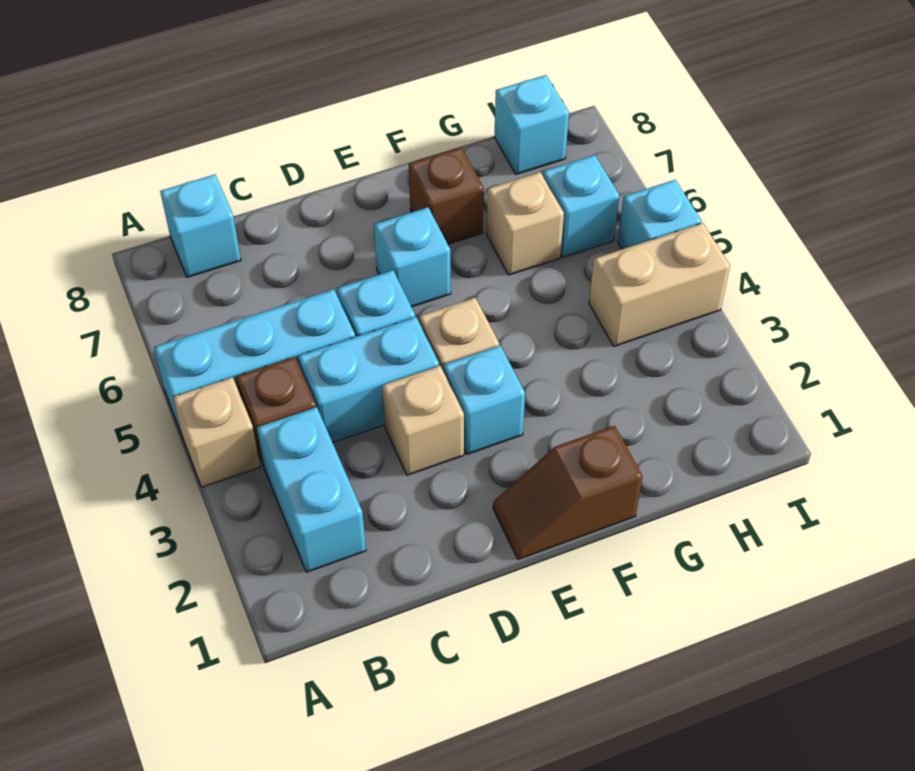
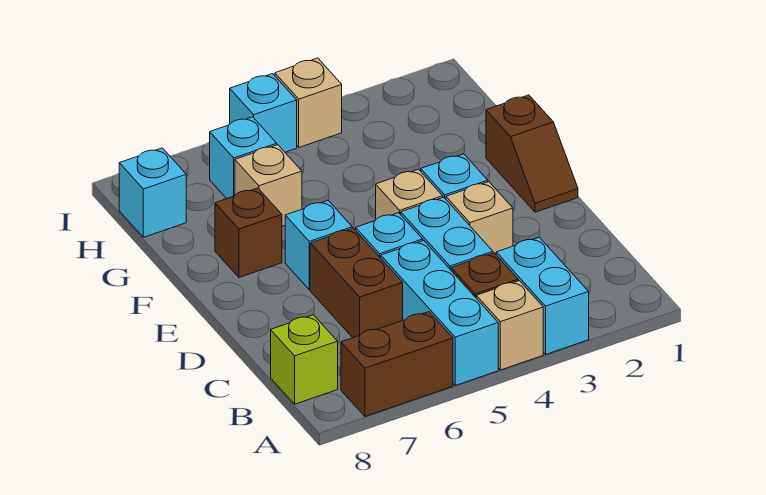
none -> brown brick A6:A7 level 1
cyan brick B2:B3 level 1 -> cyan brick A3:B3 level 1
cyan brick B8 level 1 -> lime brick B8 level 1
none -> brown brick C6:D6 level 1
tan brick H4:I4 level 1 -> tan brick I4 level 1

